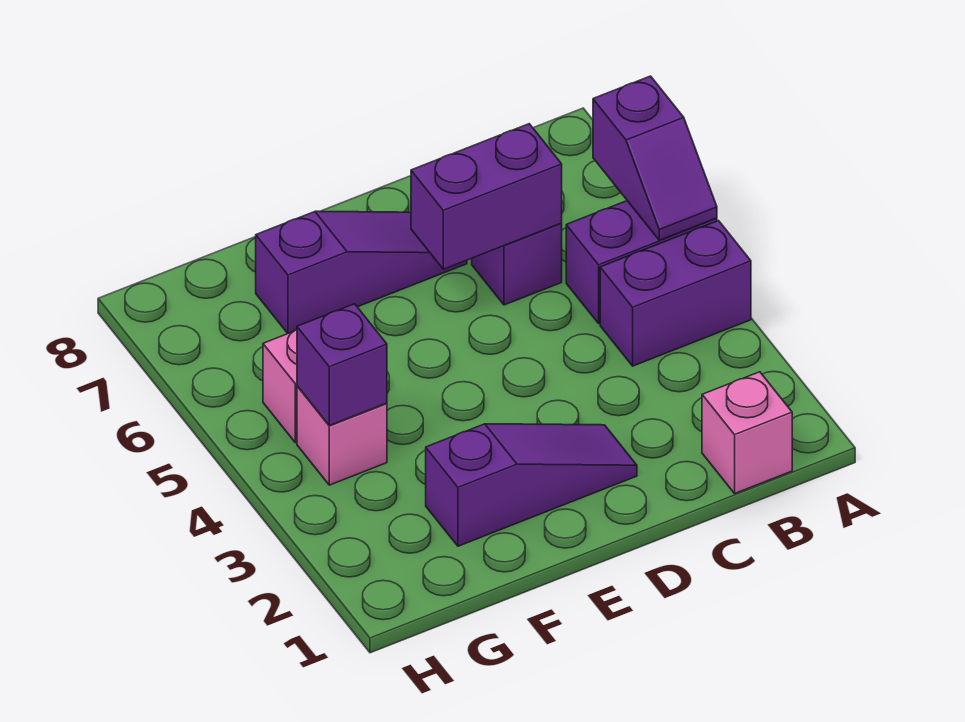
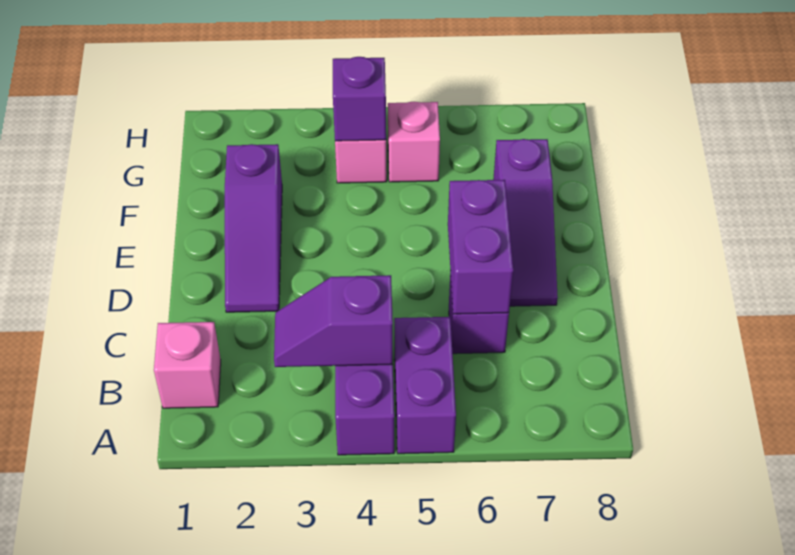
purple slope A5:A6 level 2 top 6 -> purple slope B3:B4 level 2 top 4

